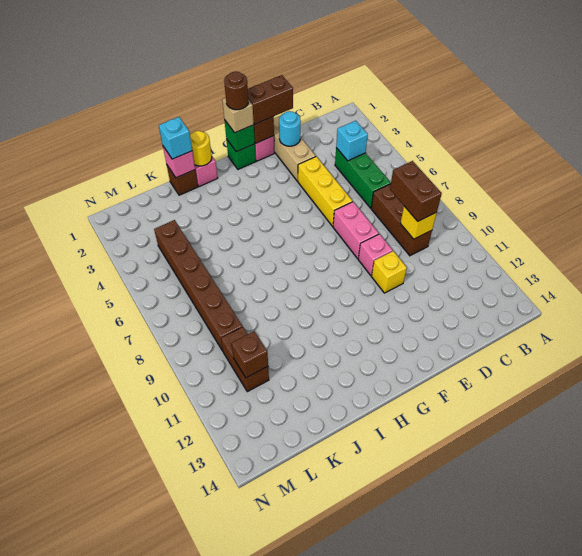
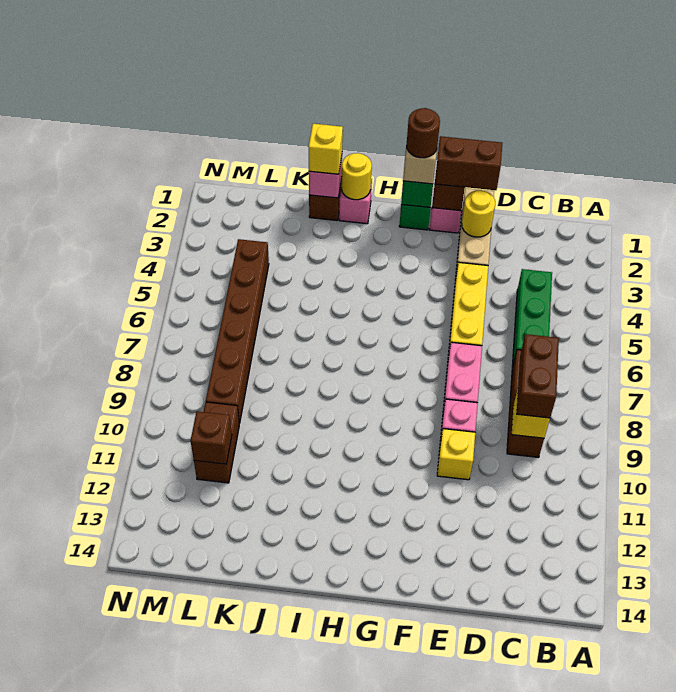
cyan brick C4 level 2 -> none
cyan round brick E2 level 2 -> yellow round brick E2 level 2
cyan brick J1 level 3 -> yellow brick J1 level 3

